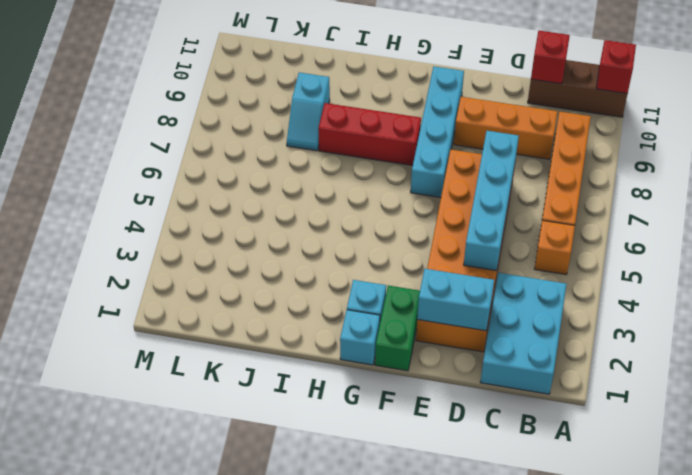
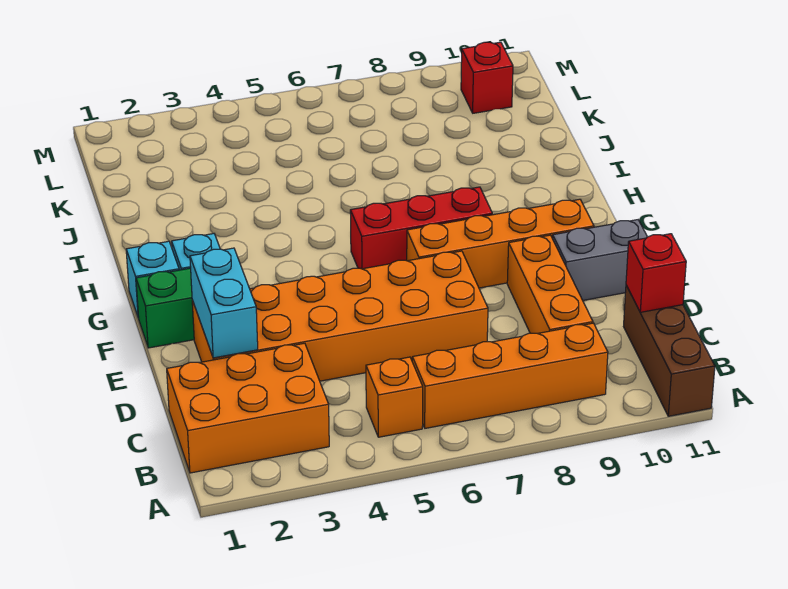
red brick A11 level 2 -> red brick L10 level 1
cyan brick B1:C3 level 1 -> orange brick B1:C3 level 1
cyan brick D4:D7 level 2 -> none
none -> grey brick E10:E11 level 1
cyan brick F7:F10 level 1 -> orange brick F7:F10 level 1
red brick G8:I8 level 1 -> red brick G6:G8 level 1
cyan slope J8:J9 level 1 top 9 -> none

